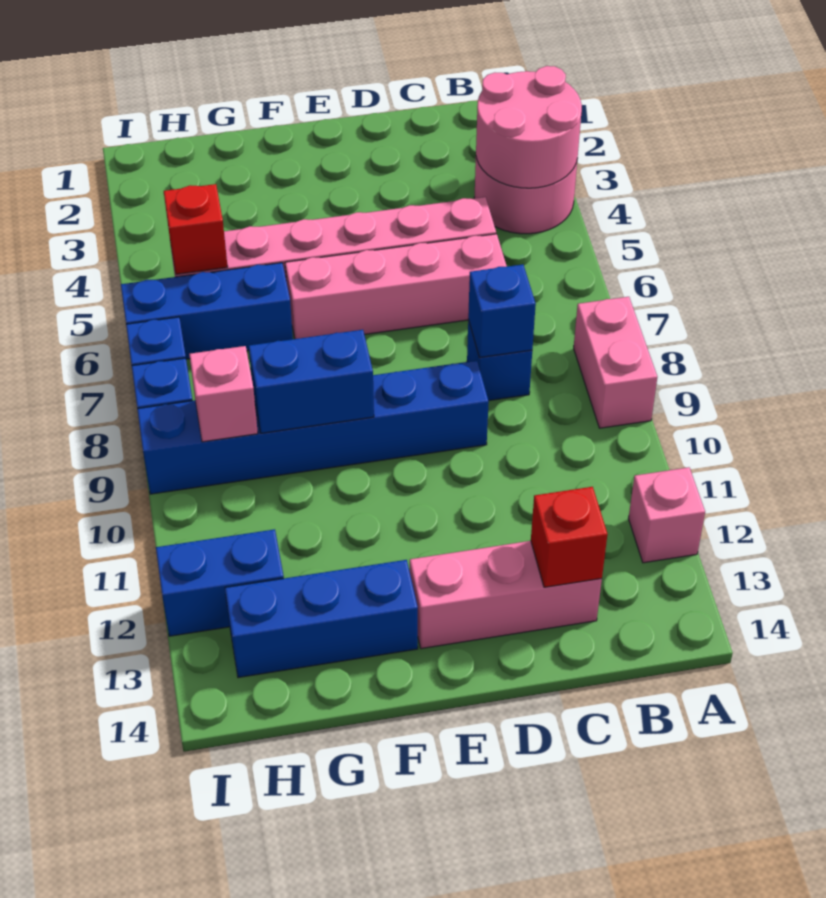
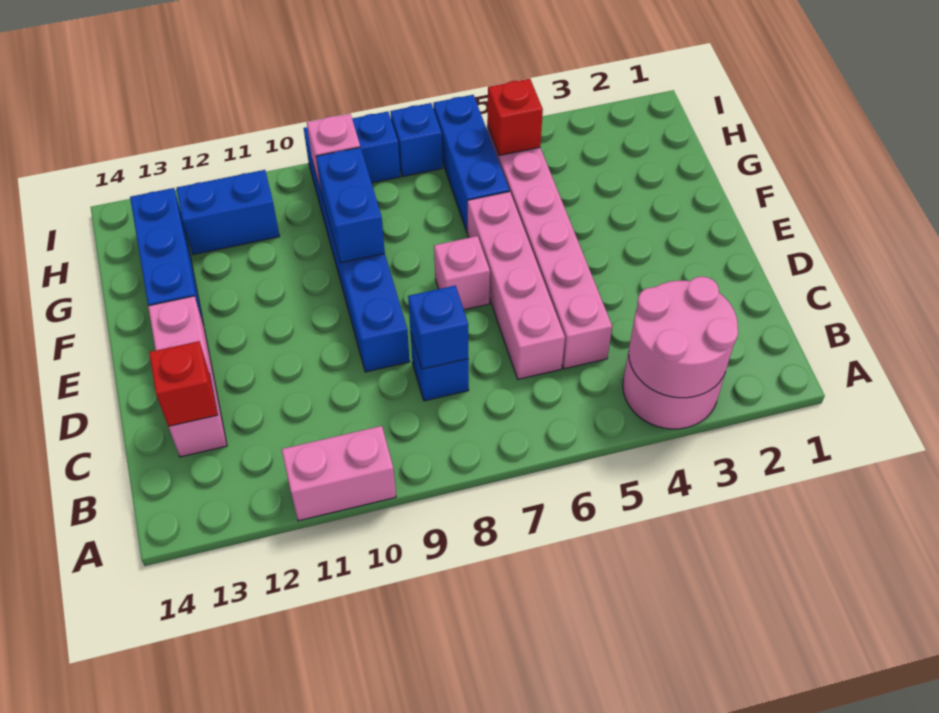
pink brick A8:A9 level 1 -> pink brick A10:A11 level 1
pink brick A12 level 1 -> pink brick E7 level 1
blue brick H12:I12 level 1 -> blue brick H11:H12 level 1

